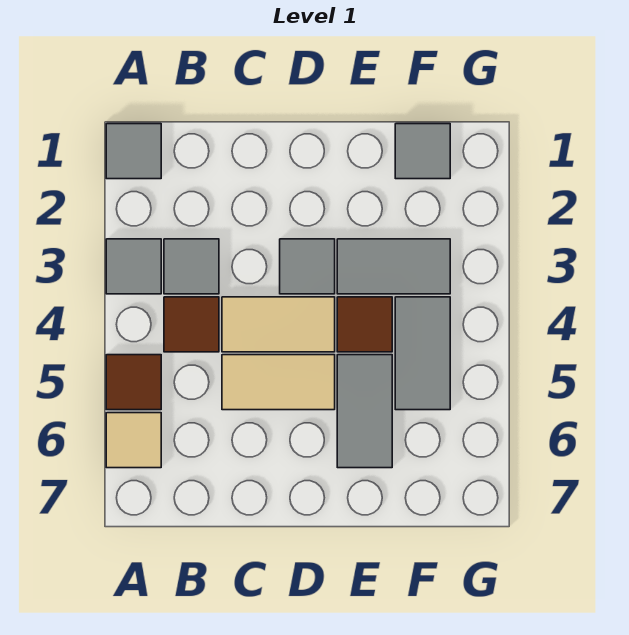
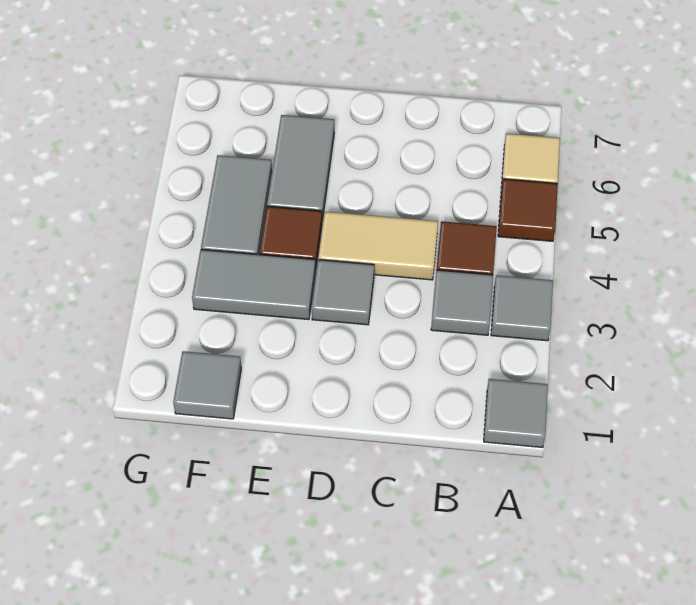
tan tile C5:D5 level 1 -> none

